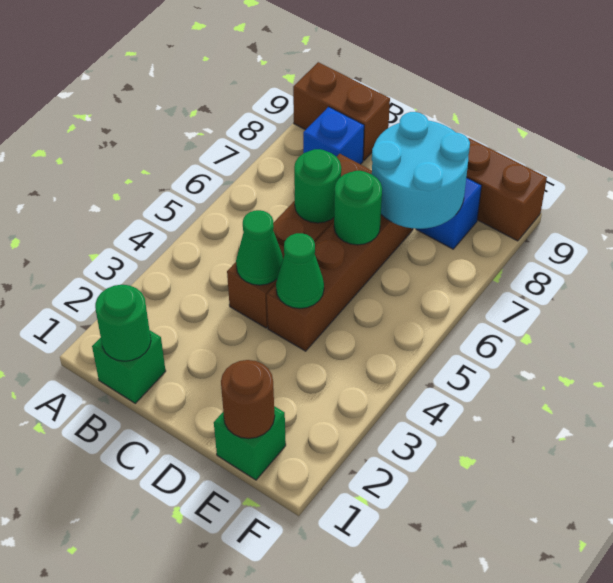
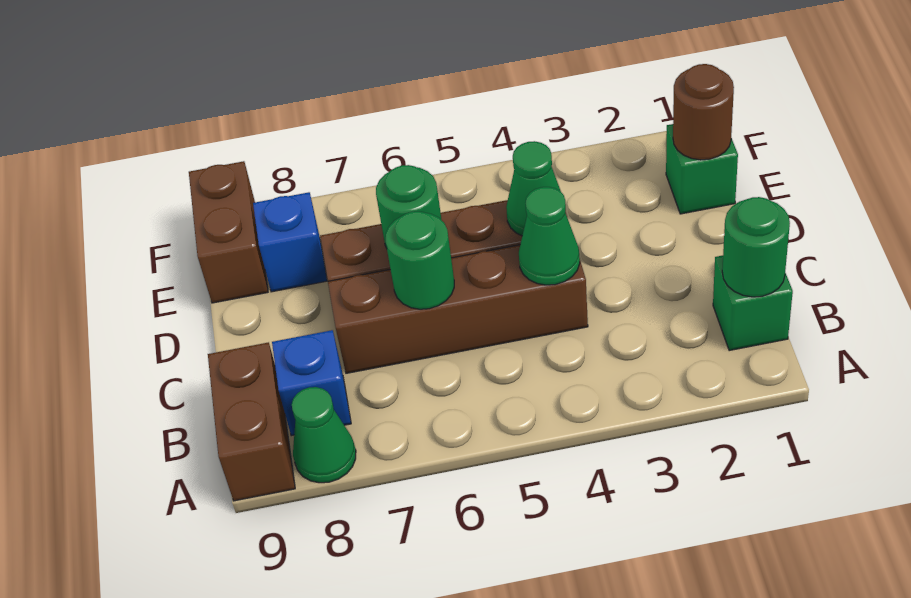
none -> green cone A8 level 1
cyan round brick D7:E8 level 2 -> none

